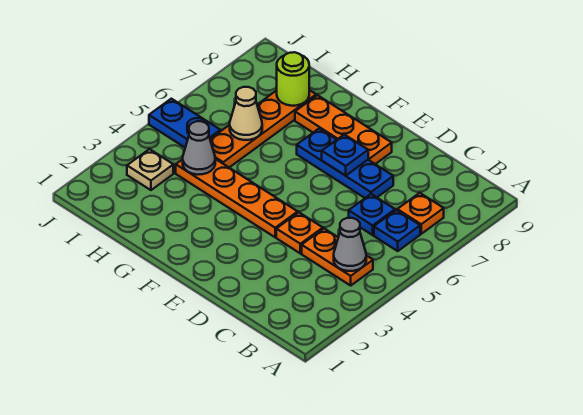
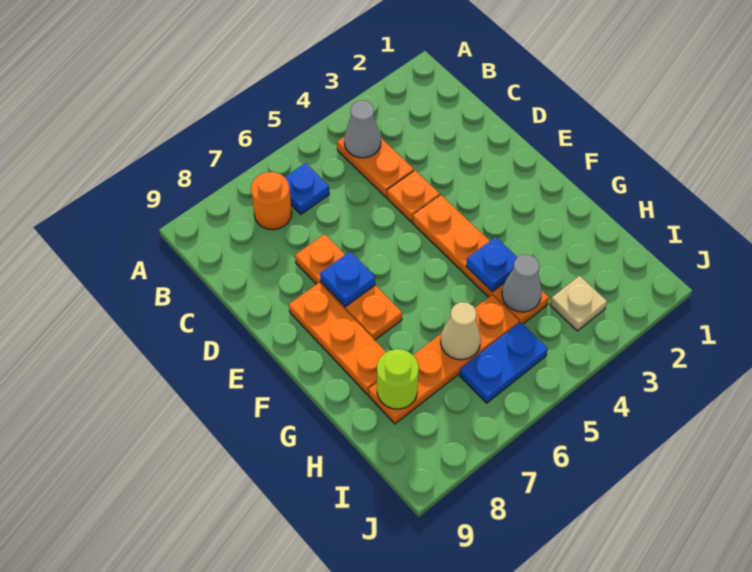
orange plate B7 level 1 -> orange round brick B7 level 1
blue plate C6 level 1 -> blue plate G4 level 2
blue plate D7:F7 level 1 -> orange plate D7:F7 level 1
blue plate I5:J5 level 1 -> blue plate I5:I6 level 1

